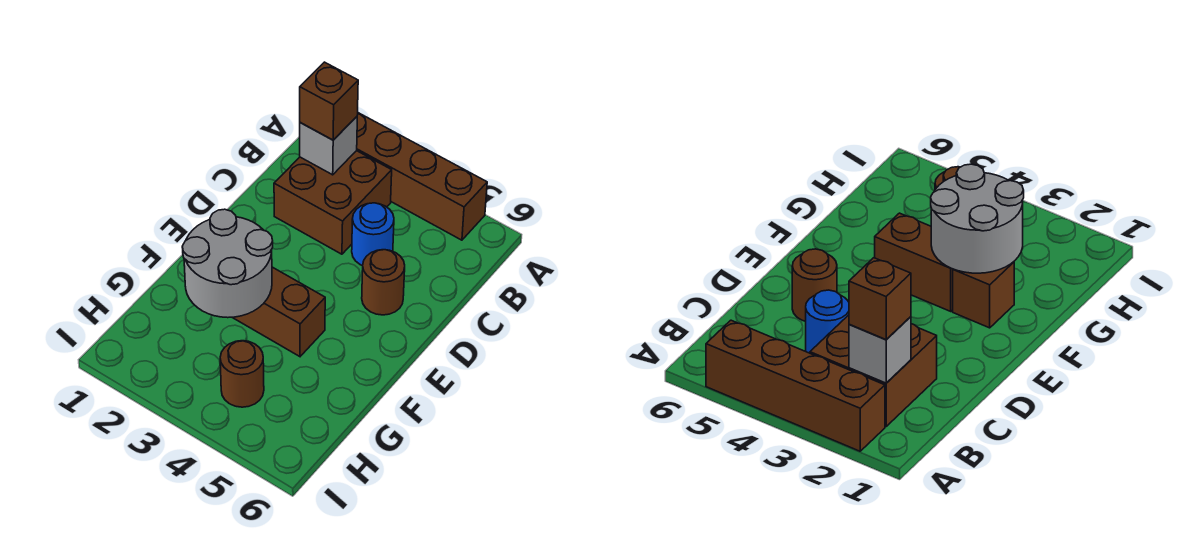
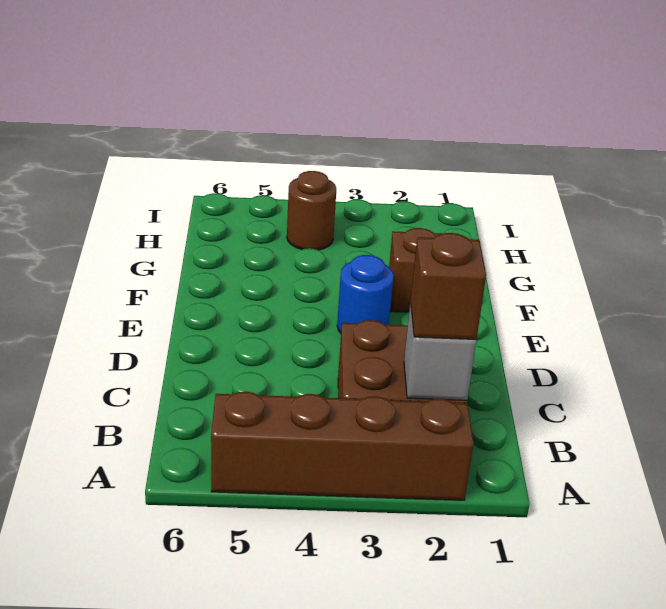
blue round brick C4 level 1 -> blue round brick E3 level 1
brown round brick D5 level 1 -> none
grey round brick F2:G3 level 2 -> none
brown brick F3:F4 level 1 -> none

